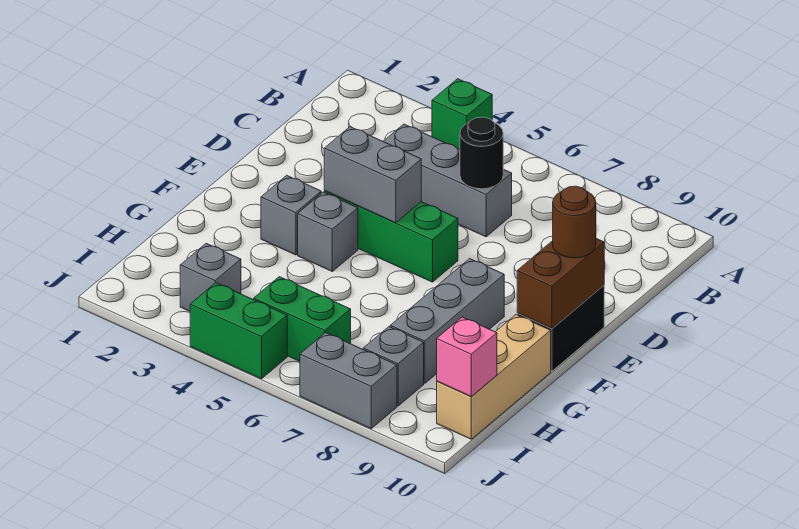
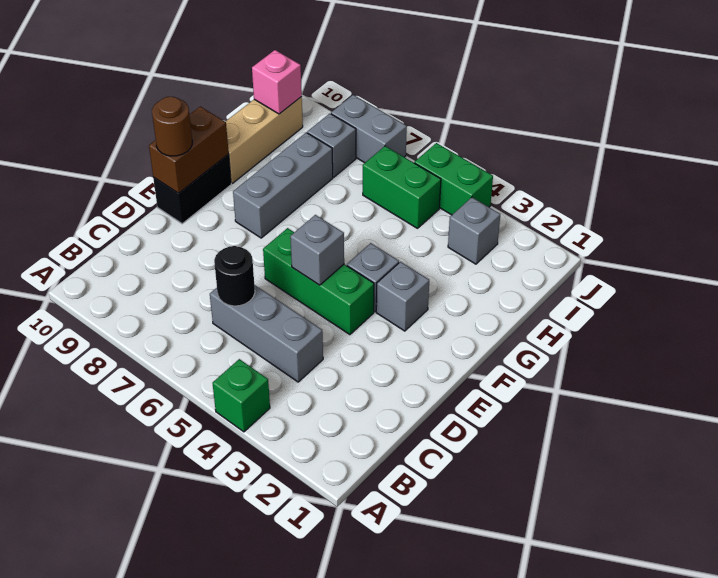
grey brick E4:E5 level 2 -> grey brick E5 level 2

